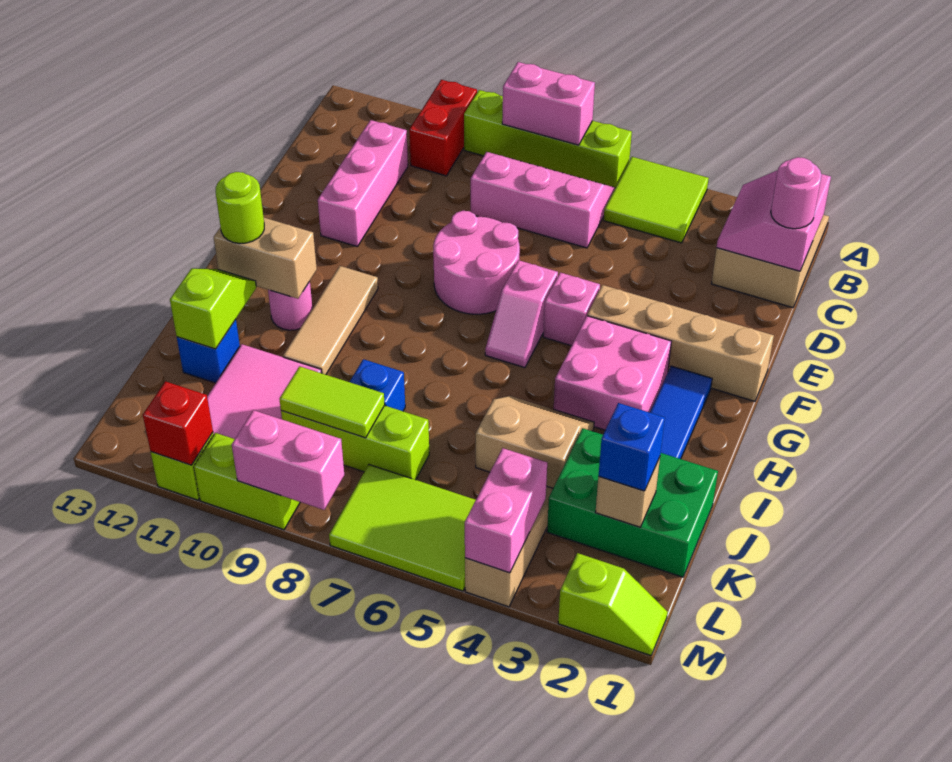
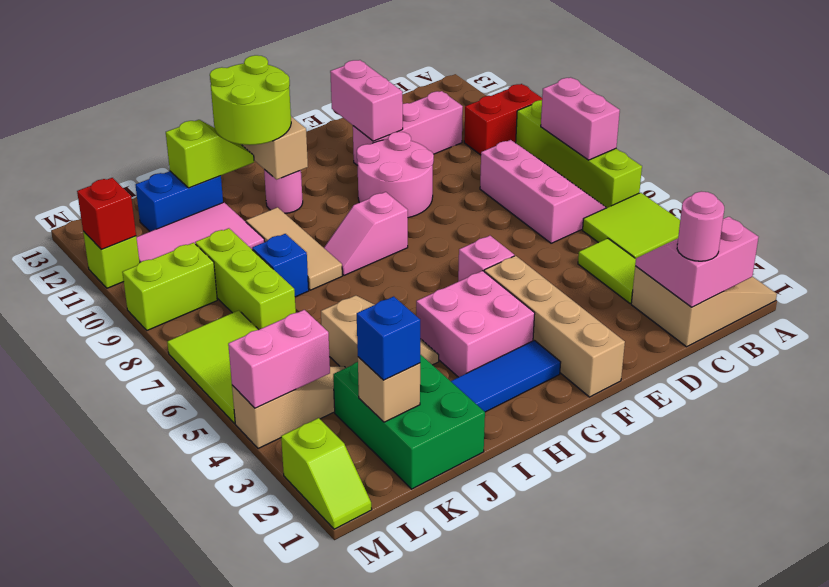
pink round brick E7:F8 level 1 -> pink round brick E9:F10 level 1
pink slope F6:G6 level 1 top F -> pink slope G8:H8 level 1 top G
tan tile G10:I10 level 1 -> tan tile I8:I10 level 1
lime round brick H12 level 3 -> lime round brick H11:I12 level 3
blue brick J12 level 1 -> blue brick J12:K12 level 1
lime tile K8:K9 level 2 -> lime tile C3:C4 level 1
pink brick M8:M9 level 2 -> pink brick E11:E12 level 2
lime brick M9:M10 level 1 -> lime brick L9:M9 level 1

